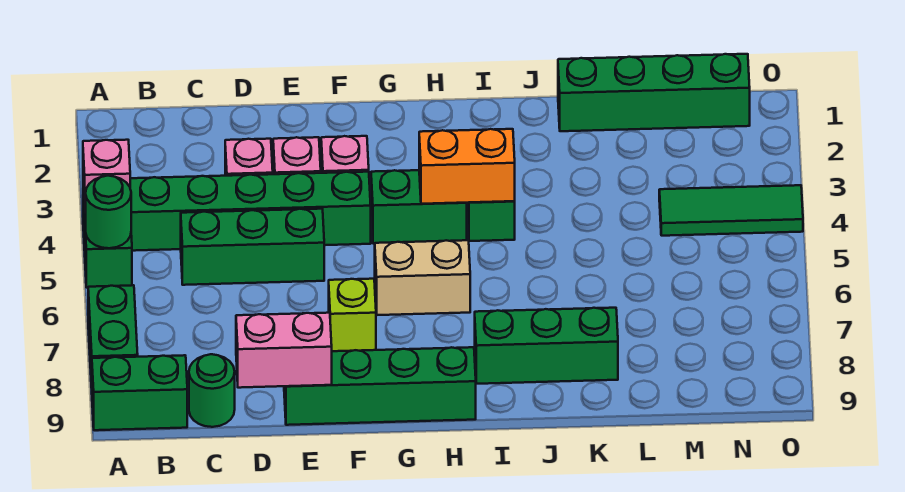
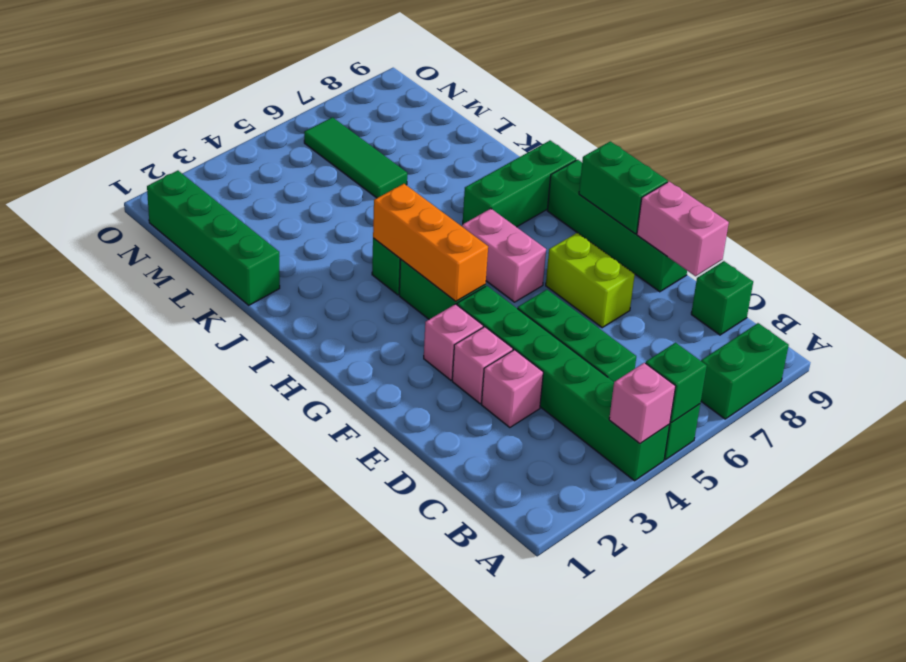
green round brick A5 level 2 -> green brick A5 level 2
green brick A9:B9 level 1 -> green brick F9:G9 level 2
green round brick C9 level 1 -> green brick C9 level 1
lime brick F7 level 1 -> lime brick E7:F7 level 1
tan brick G6:H6 level 1 -> pink brick G6:H6 level 1
orange brick H4:I4 level 2 -> orange brick G4:I4 level 2
green brick I8:K8 level 1 -> green brick I7:I9 level 1
green tile M4:O4 level 1 -> green tile L6:N6 level 1

